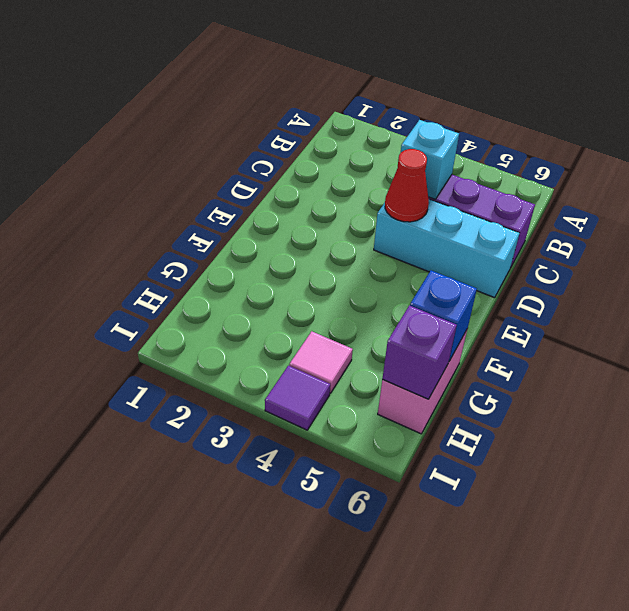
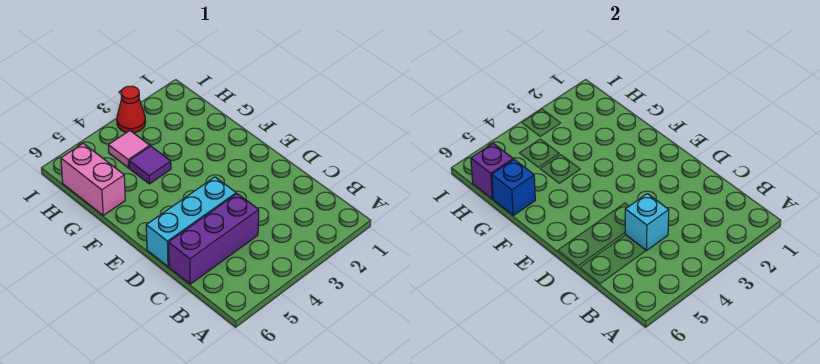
red cone D4 level 2 -> red cone I3 level 1
purple tile I4 level 1 -> purple tile G4 level 1

